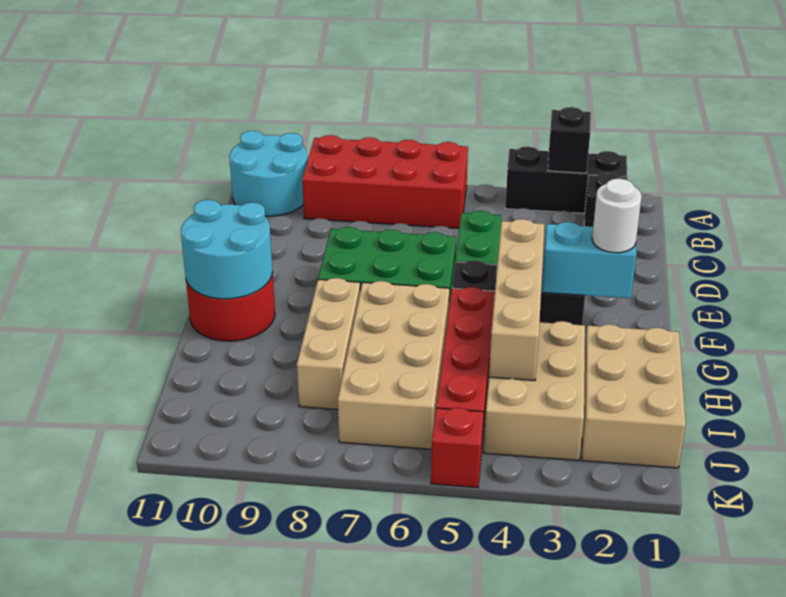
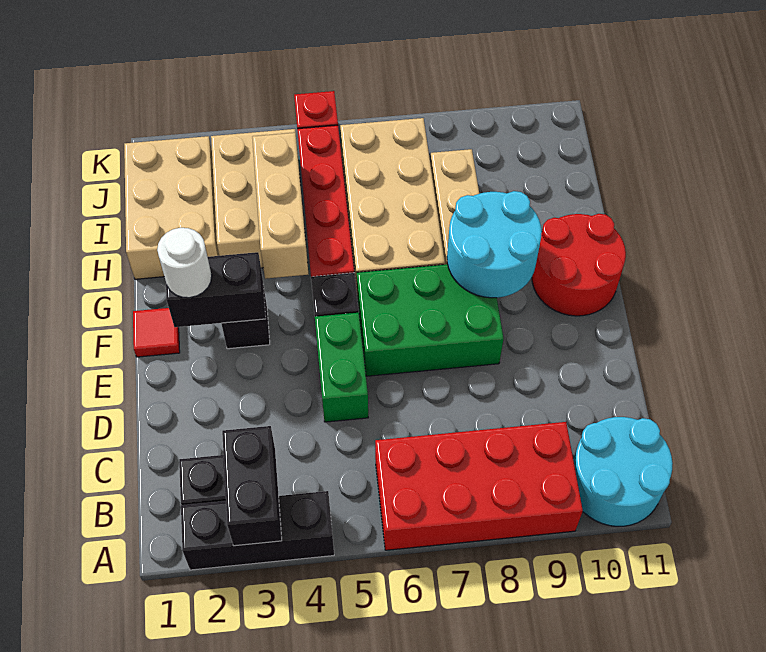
black brick A3 level 2 -> black brick A3:B3 level 2
none -> red tile F1 level 1
cyan brick F2:F3 level 2 -> black brick F2:F3 level 2
tan brick F4:I4 level 2 -> tan brick G4:I4 level 2
cyan round brick F10:G11 level 2 -> cyan round brick F8:G9 level 2

